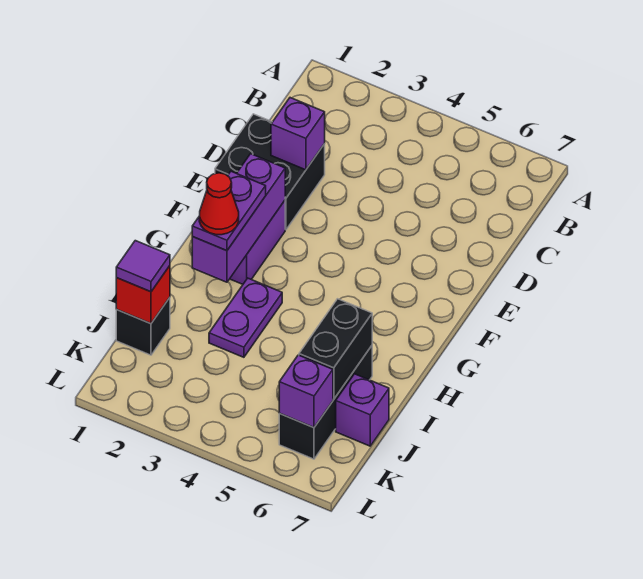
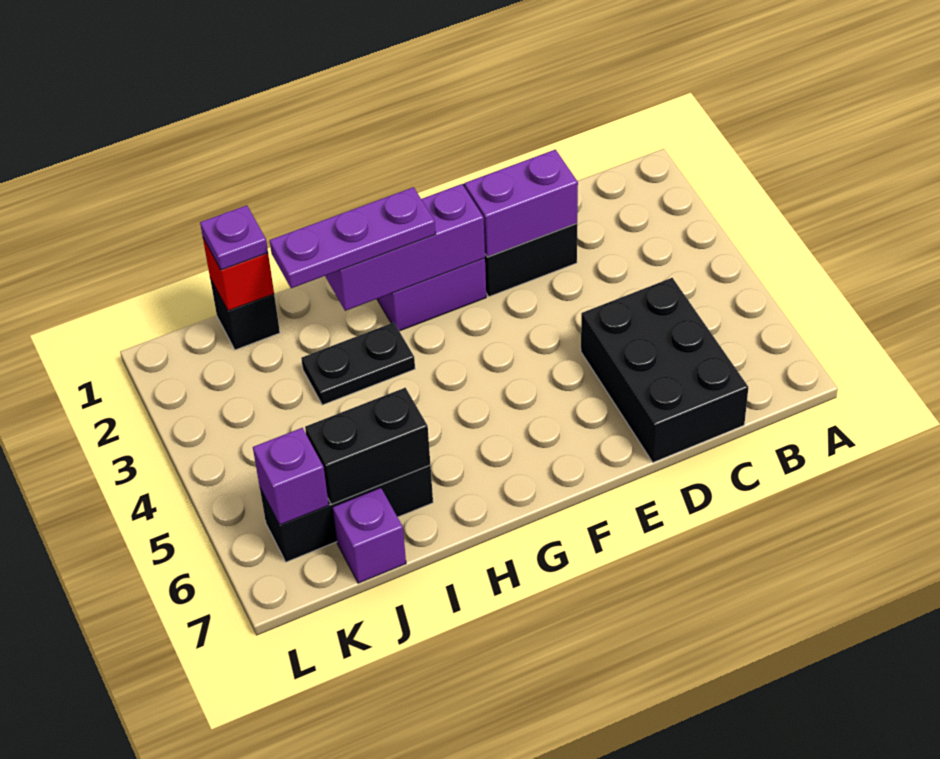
none -> black brick C5:D7 level 1
purple brick D2 level 2 -> purple brick D2:E2 level 2
purple plate G2:H2 level 3 -> purple plate G2:I2 level 3
red cone H2 level 4 -> none
purple plate H3:I3 level 1 -> black plate H3:I3 level 1
purple tile J1 level 3 -> purple plate J1 level 3

